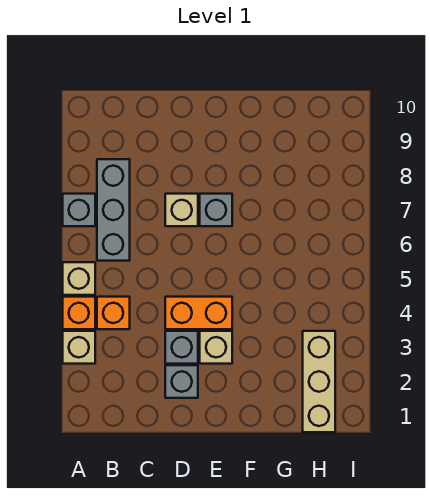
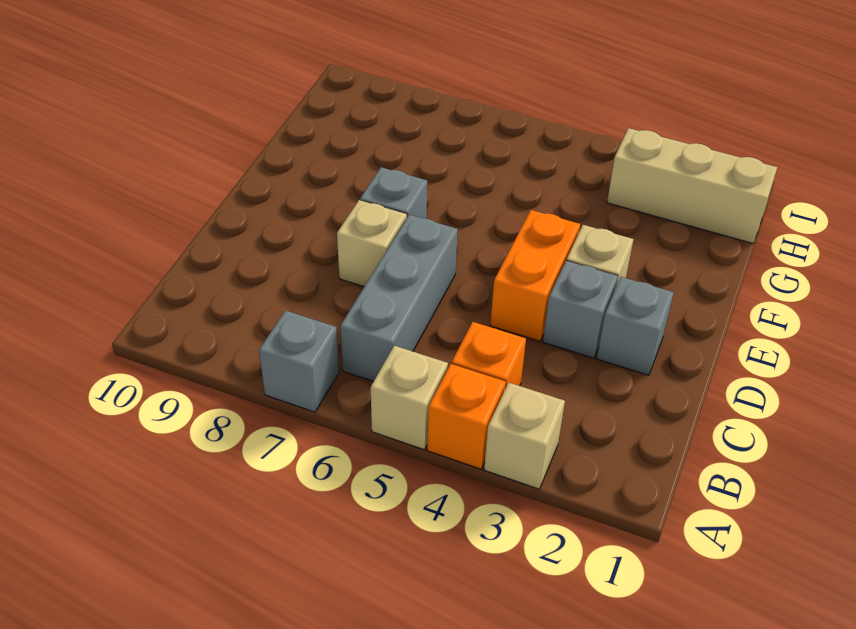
grey brick B6:B8 level 1 -> grey brick B6:D6 level 1

